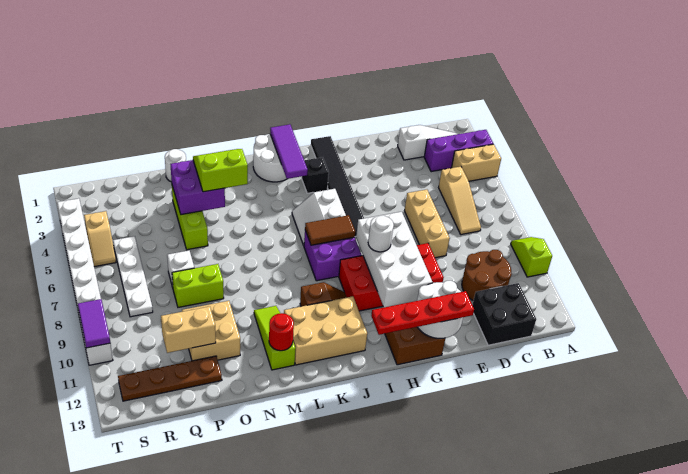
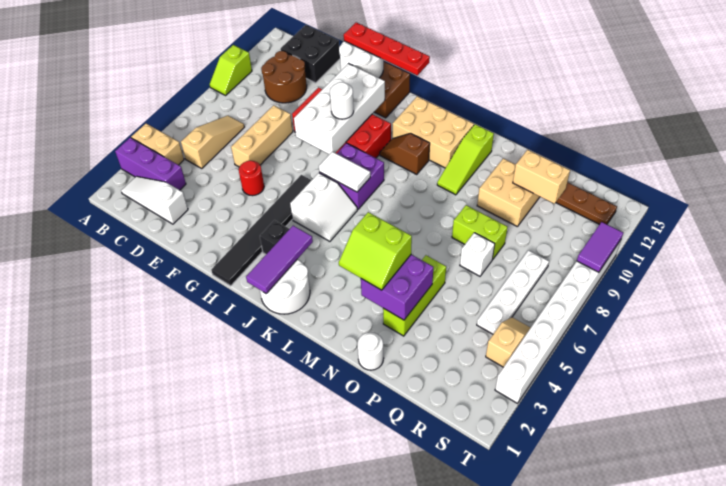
brown tile I7:J7 level 2 -> white tile I7:J7 level 2
red round brick M12 level 2 -> red round brick F5 level 1

